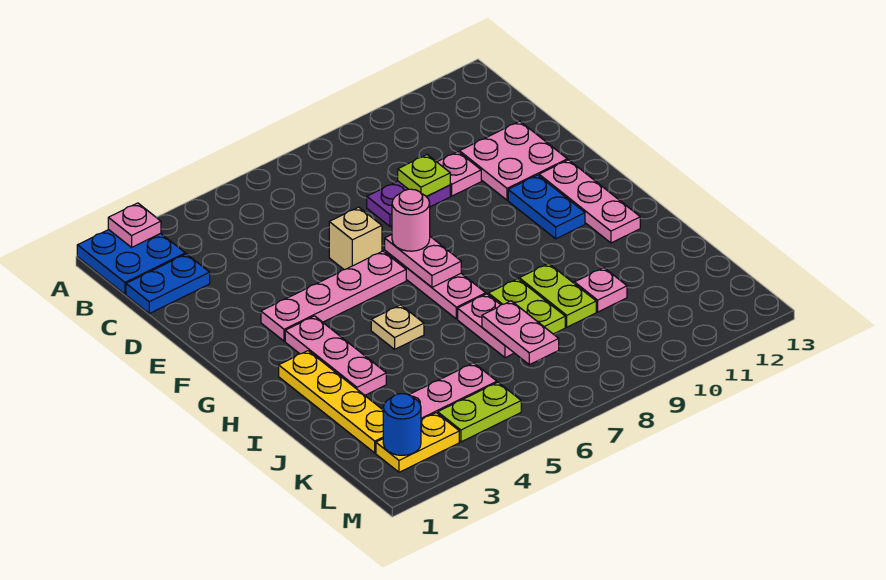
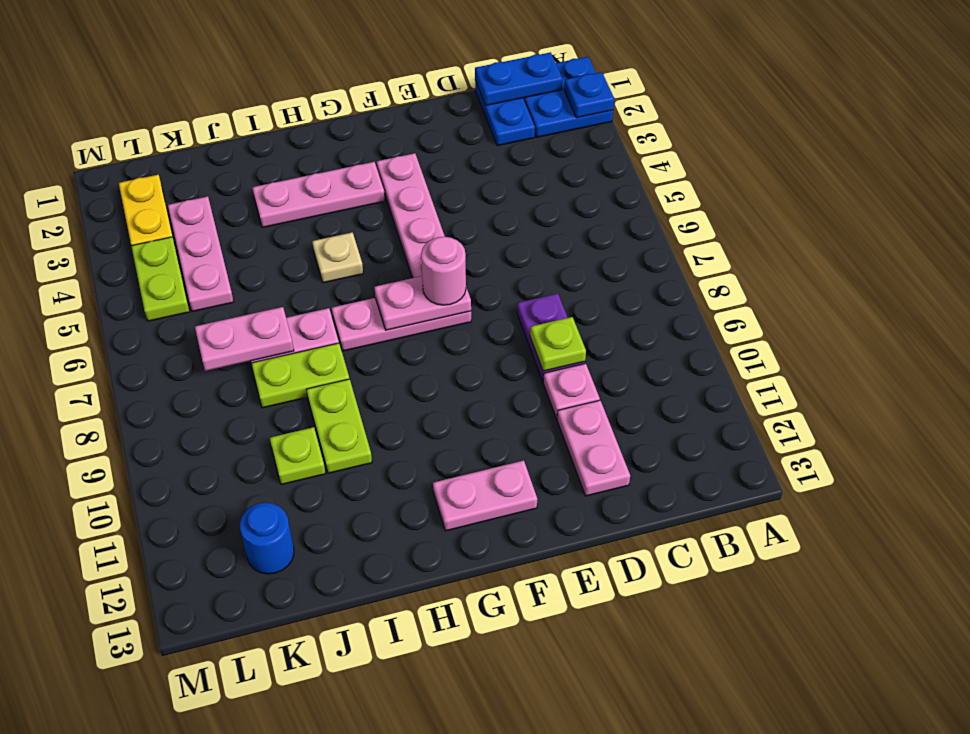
pink plate A2 level 2 -> blue plate A2 level 2
pink plate D11:E12 level 1 -> pink plate D11:D12 level 1
tan brick E6 level 1 -> none
blue plate F11:G11 level 1 -> blue plate B1:C1 level 2
pink plate F12:H12 level 1 -> pink plate F12:G12 level 1
yellow plate H2:K2 level 1 -> none
lime plate I9:J9 level 1 -> lime plate I9:I10 level 1
pink plate J10 level 1 -> lime plate J10 level 1
blue round brick L2 level 2 -> blue round brick K12 level 1

